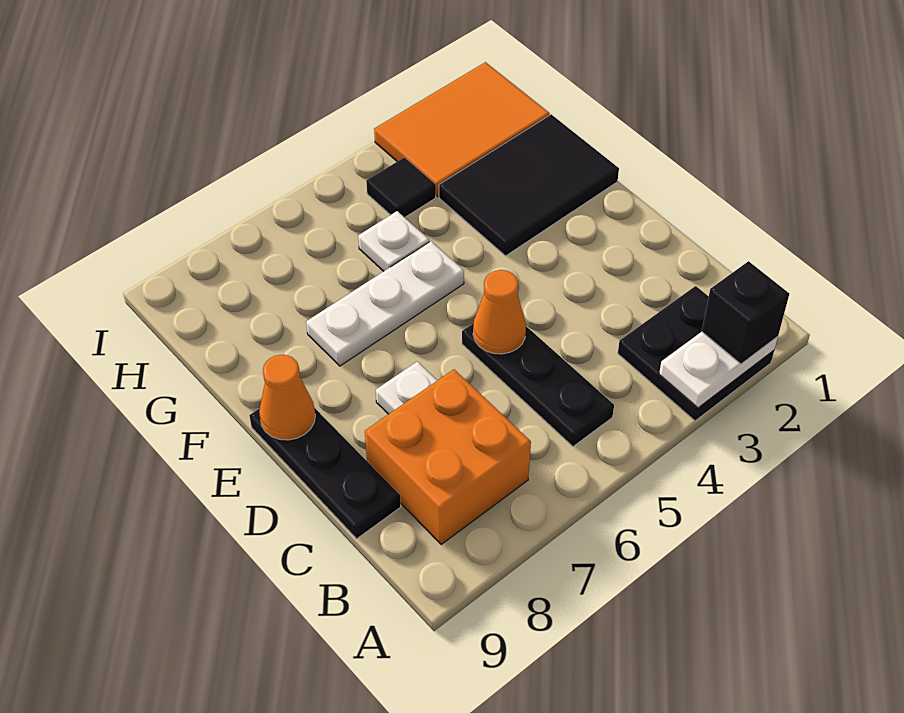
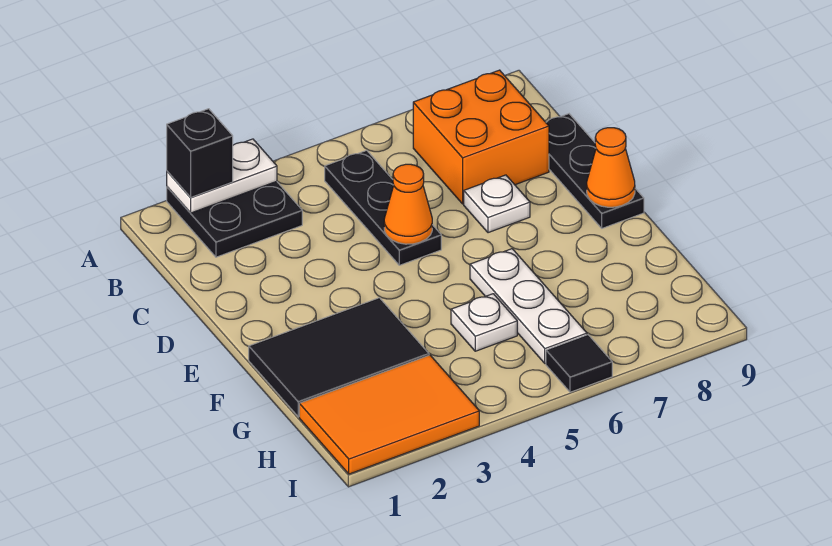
white plate F5:F7 level 1 -> white plate F6:H6 level 1
black tile H4 level 1 -> black tile I6 level 1

